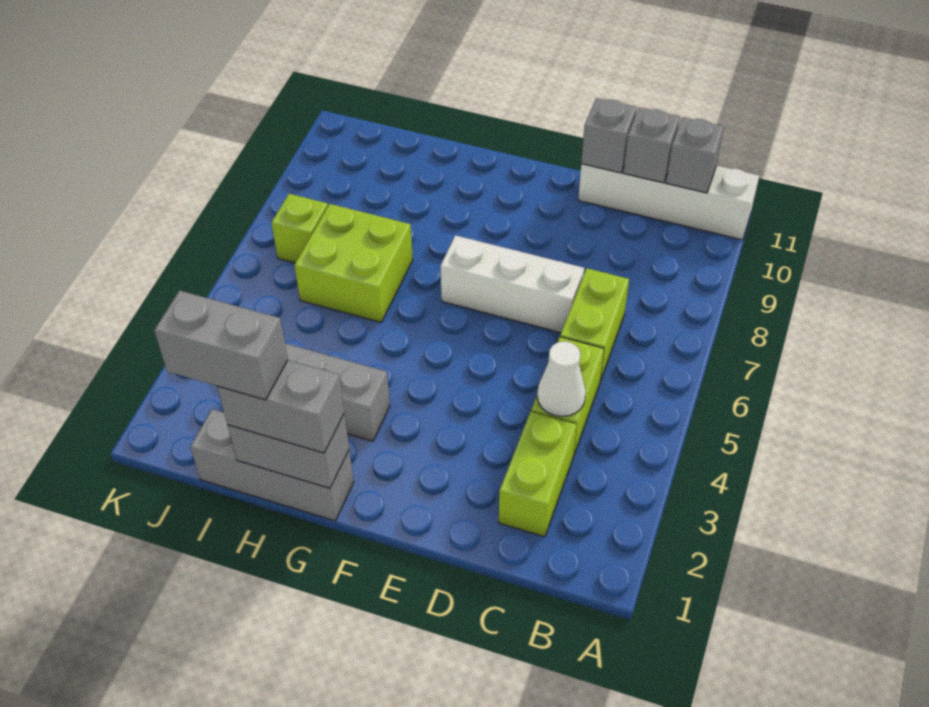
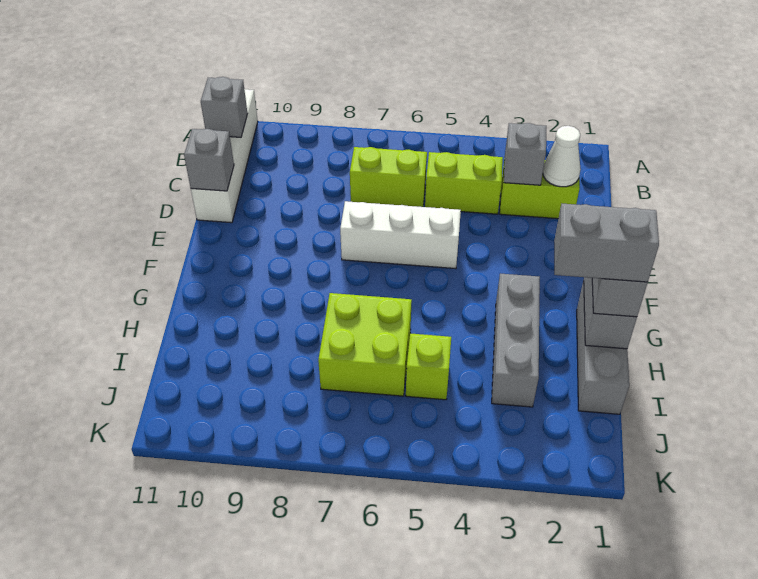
white cone C4 level 2 -> white cone C2 level 2
grey brick C11 level 2 -> grey brick C3 level 2
white brick D7:F7 level 1 -> white brick E5:E7 level 1
grey brick H1:I1 level 4 -> grey brick H1:H2 level 4
lime brick J7 level 1 -> lime brick I5 level 1

